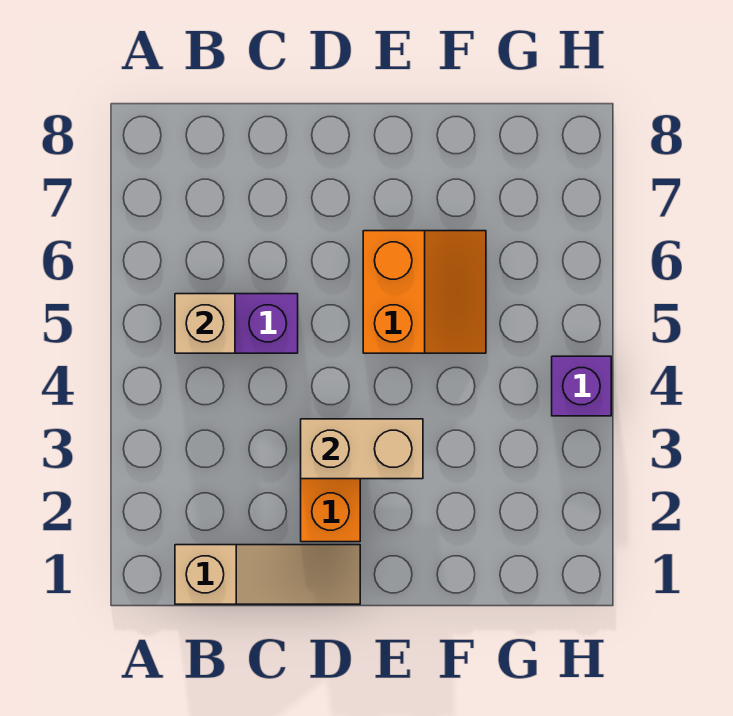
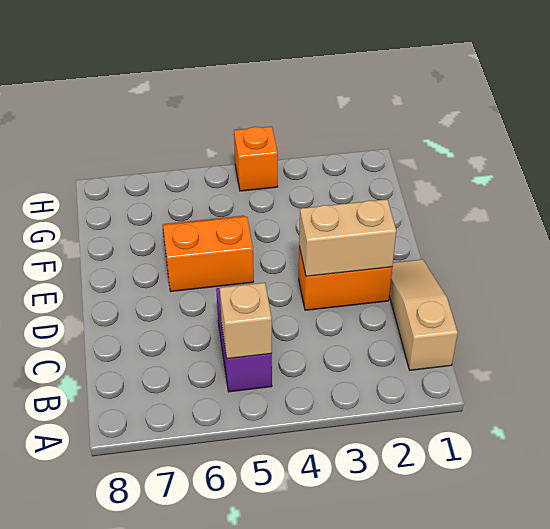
tan brick D3:E3 level 2 -> tan brick D2:D3 level 2
purple brick H4 level 1 -> orange brick H4 level 1

